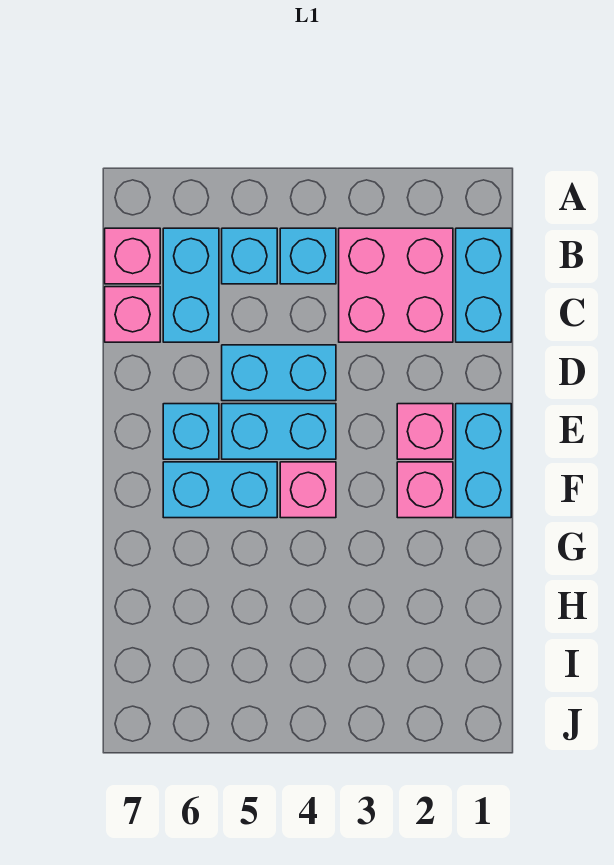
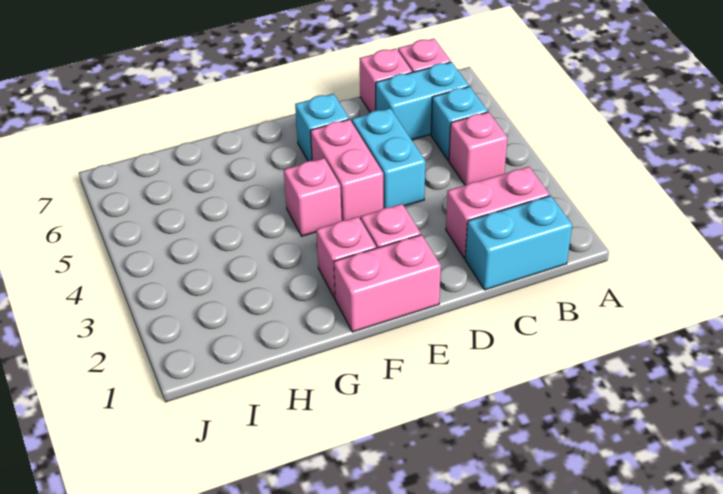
pink brick B2:C3 level 1 -> pink brick B2:C2 level 1
cyan brick B4 level 1 -> pink brick B4 level 1
cyan brick E1:F1 level 1 -> pink brick E1:F1 level 1
cyan brick E4:E5 level 1 -> pink brick E4:E5 level 1
cyan brick F5:F6 level 1 -> none

